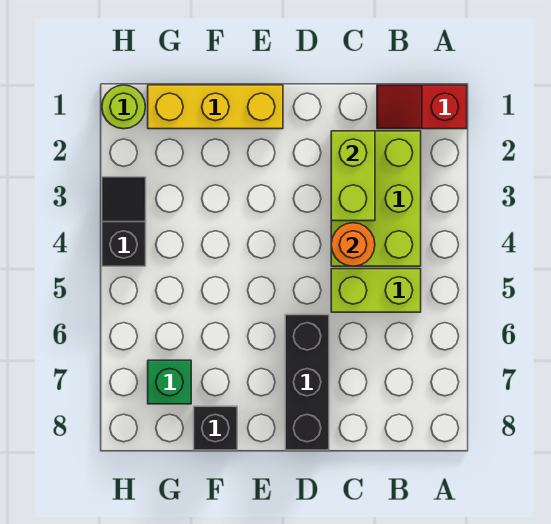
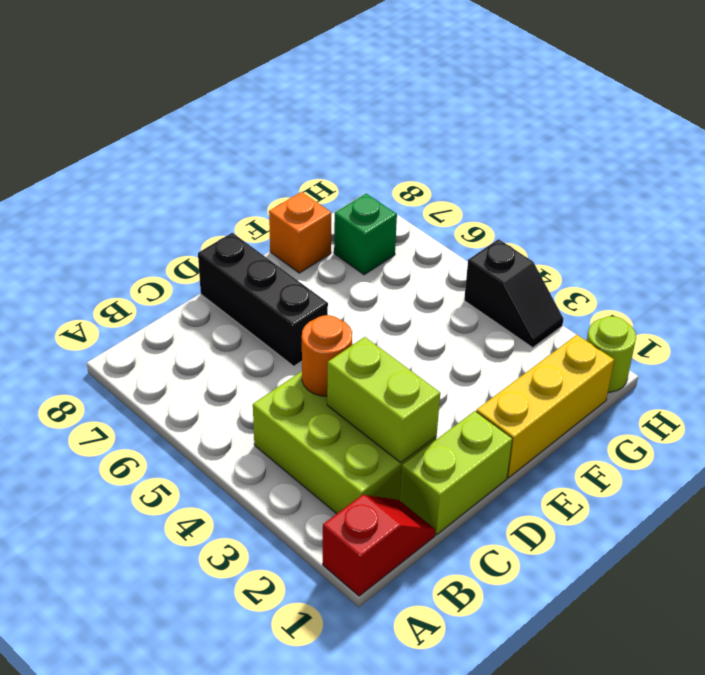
lime brick B5:C5 level 1 -> lime brick C1:D1 level 1
black brick F8 level 1 -> orange brick F8 level 1

